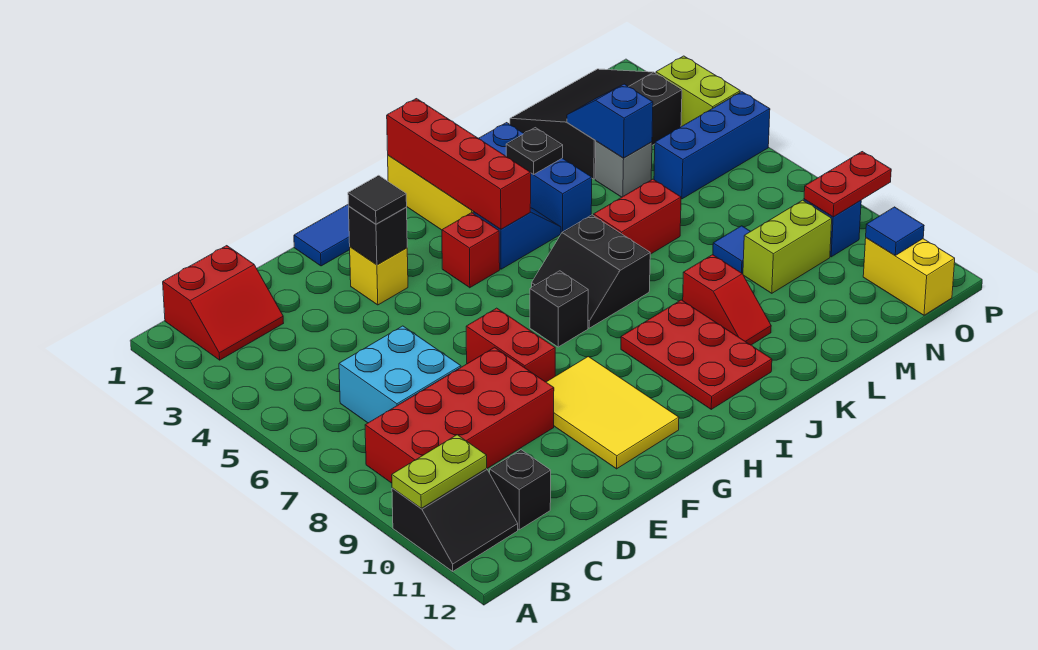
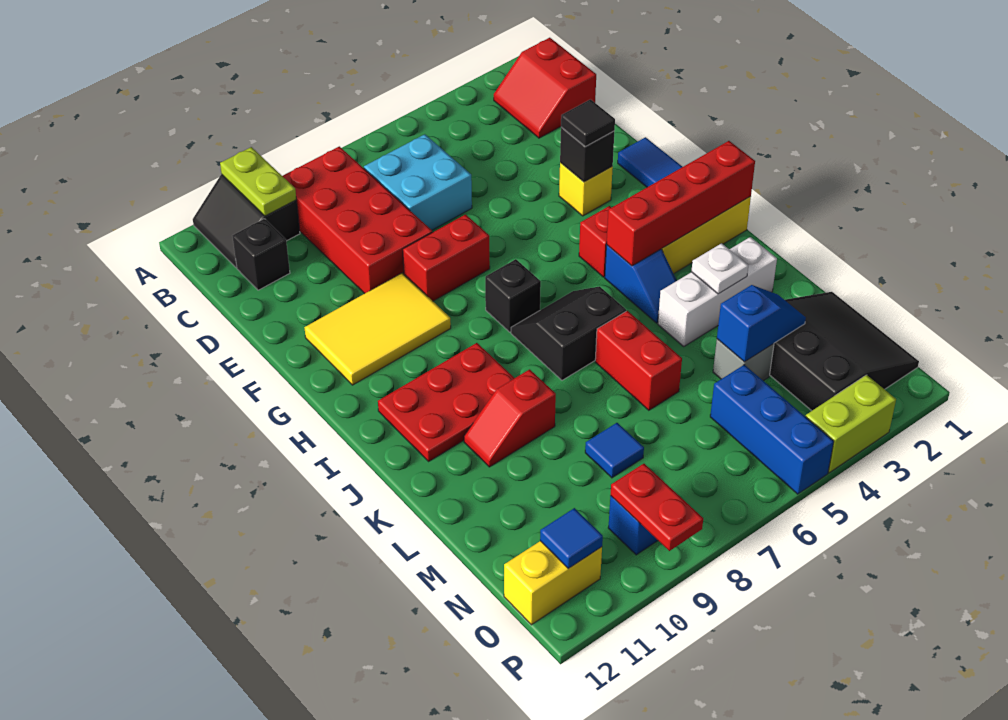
blue brick K2:K4 level 1 -> white brick K2:K4 level 1
black plate K3 level 2 -> white plate K3 level 2
lime brick M9:N9 level 1 -> none

